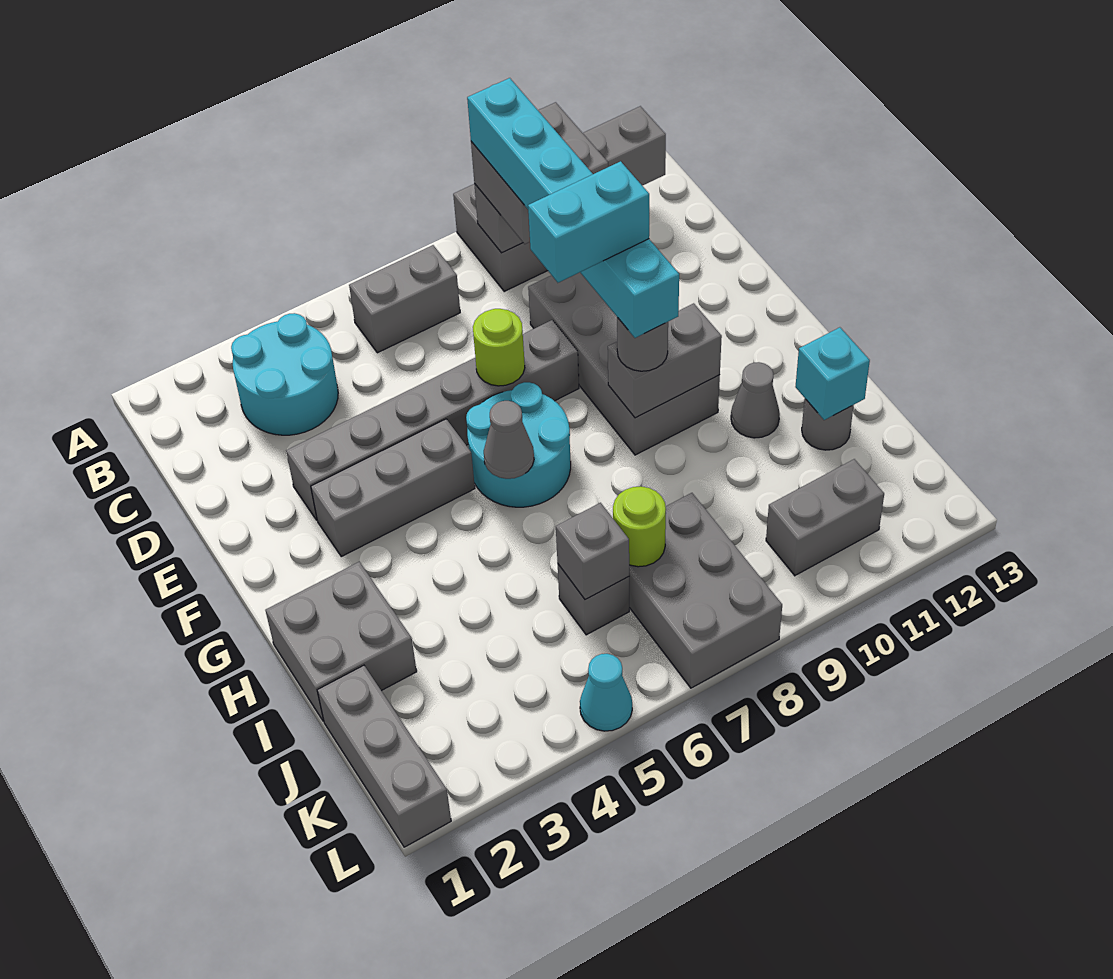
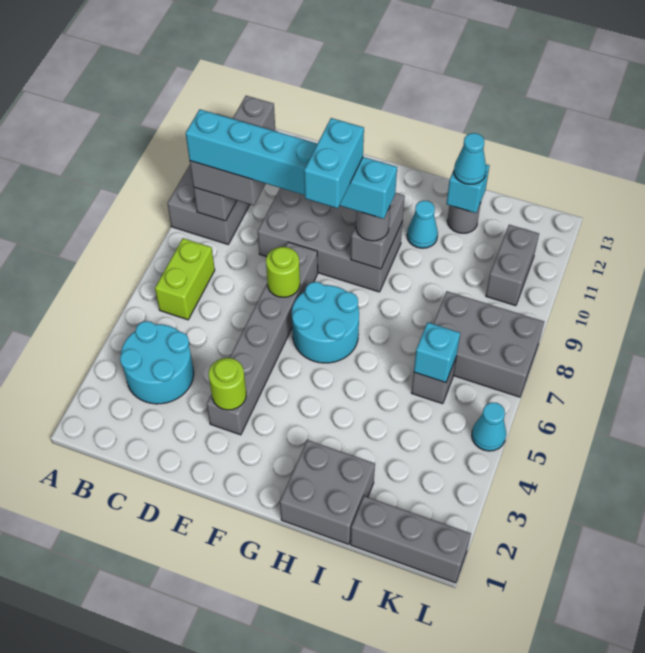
grey brick B6:B7 level 1 -> lime brick B6:B7 level 1
grey brick F3:F5 level 1 -> none
grey cone G6 level 2 -> none
grey cone H11 level 1 -> cyan cone H11 level 1
none -> cyan cone I12 level 3
grey brick J6 level 2 -> cyan brick J6 level 2
lime round brick J7 level 2 -> lime round brick E3 level 2

